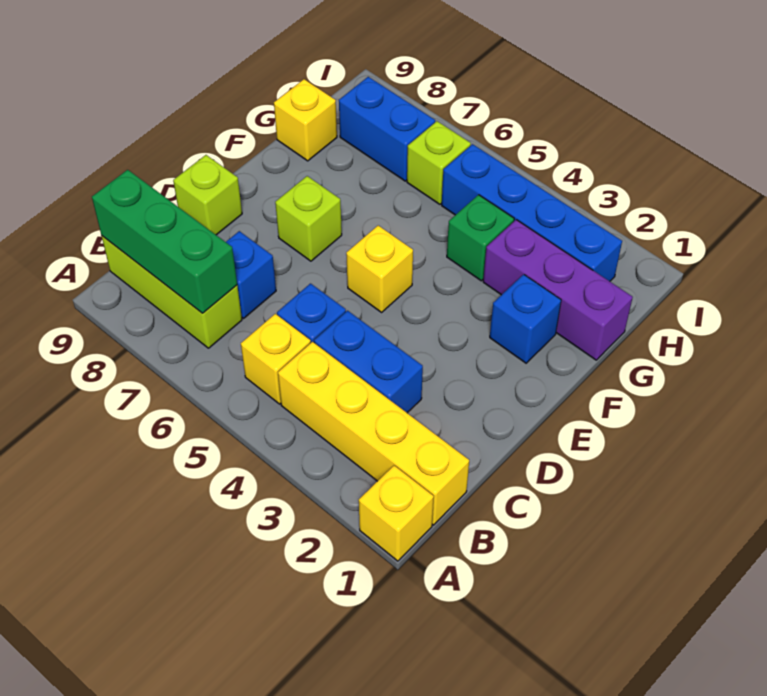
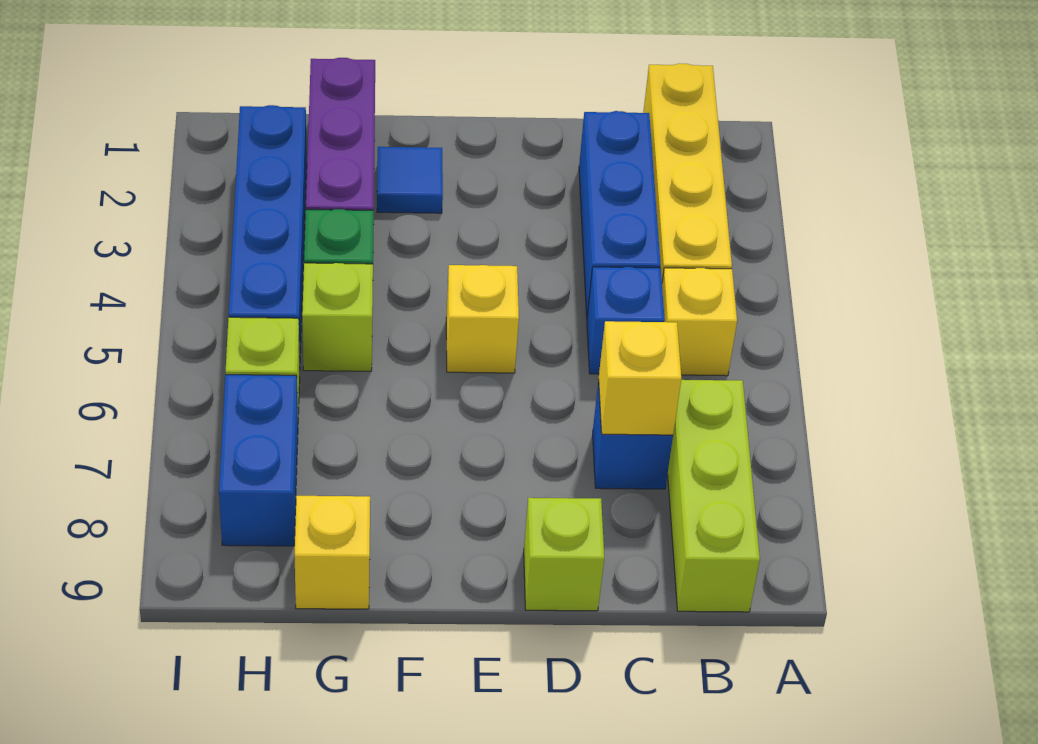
yellow brick A1 level 1 -> yellow brick C7 level 2
green brick B7:B9 level 2 -> none
blue brick C3:C4 level 1 -> blue brick C2:C4 level 1
lime brick E7 level 1 -> lime brick G5 level 1
blue brick F2 level 1 -> blue tile F2 level 1

